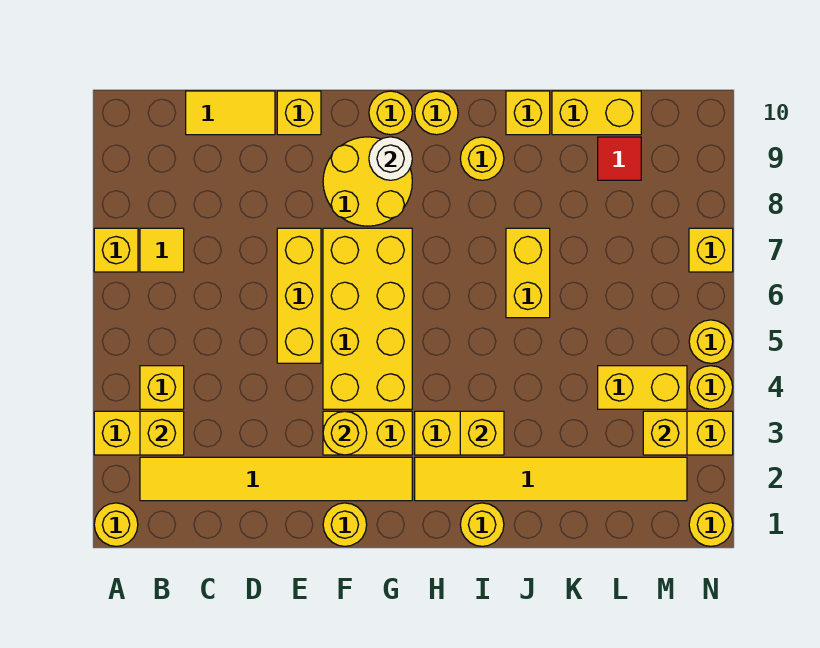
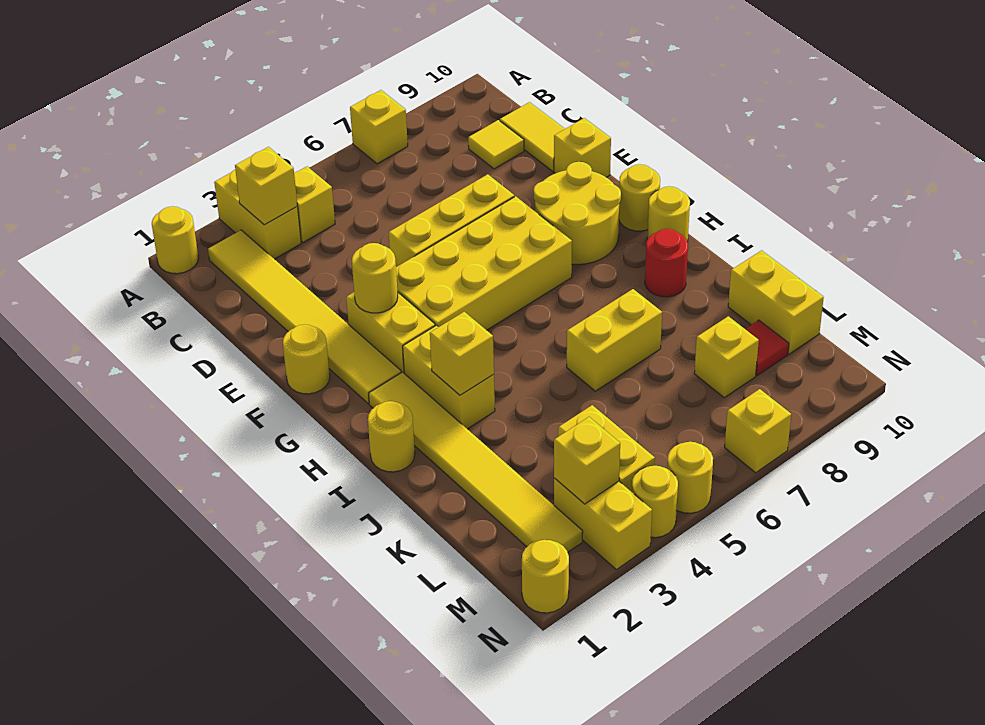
yellow tile B7 level 1 -> yellow tile C9 level 1
white round brick G9 level 2 -> none
yellow round brick I9 level 1 -> red round brick I9 level 1
yellow brick J10 level 1 -> yellow brick L8 level 1

